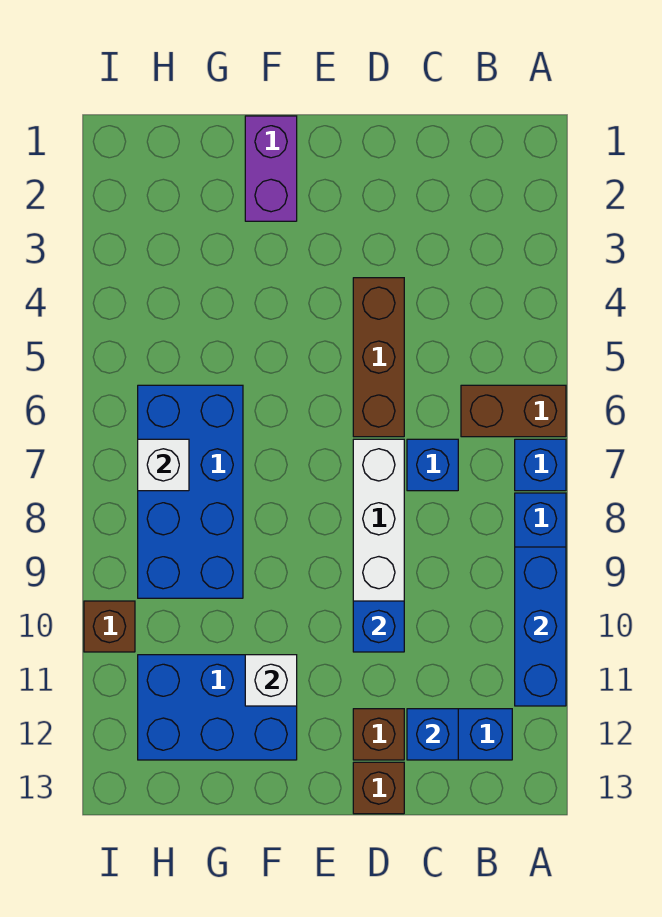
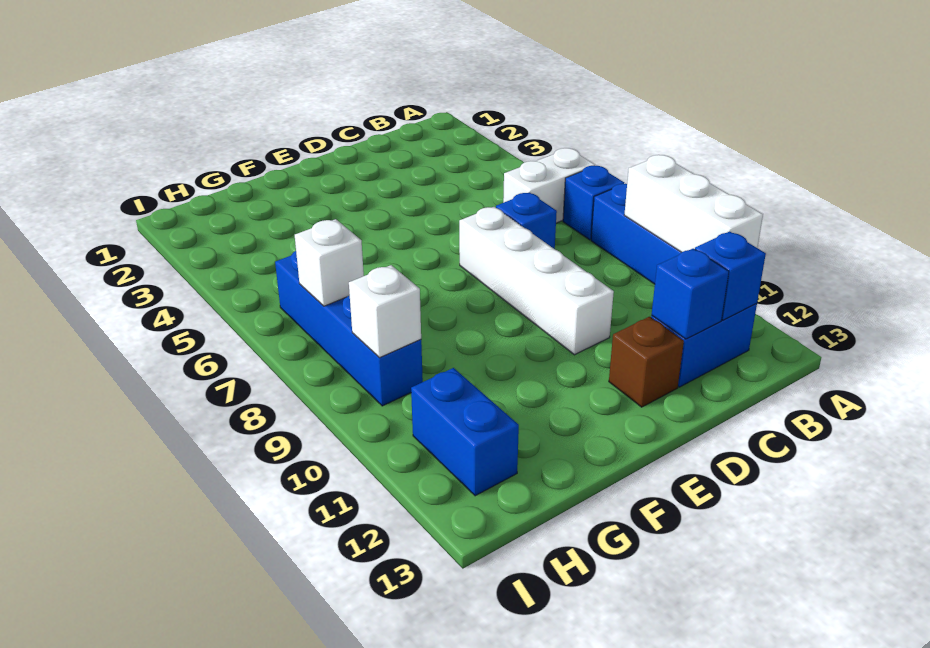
brown brick A6:B6 level 1 -> white brick A6:B6 level 1
blue brick A9:A11 level 2 -> white brick A9:A11 level 2
brown brick D4:D6 level 1 -> none
blue brick D10 level 2 -> blue brick B12 level 2
brown brick D13 level 1 -> none
purple brick F1:F2 level 1 -> none
blue brick F11:H12 level 1 -> blue brick H11:H12 level 1
white brick F11 level 2 -> white brick H9 level 2
blue brick G6:H9 level 1 -> blue brick H6:H9 level 1
brown brick I10 level 1 -> none

